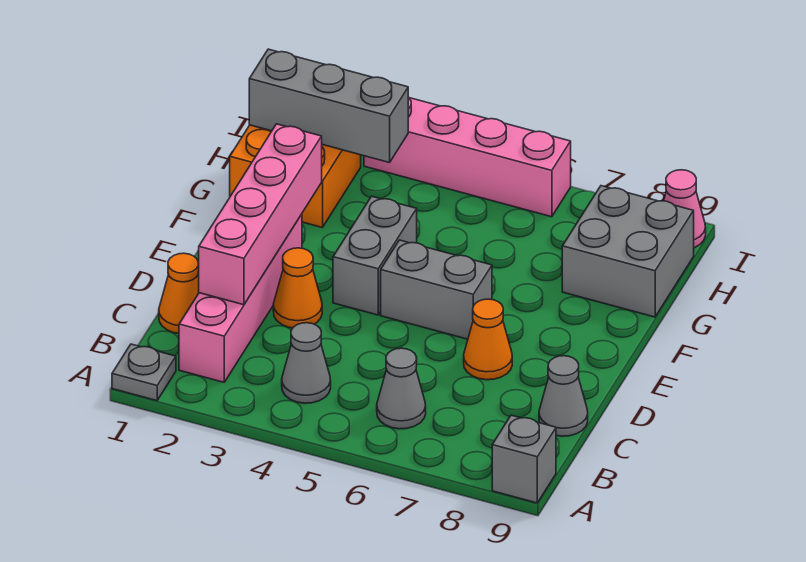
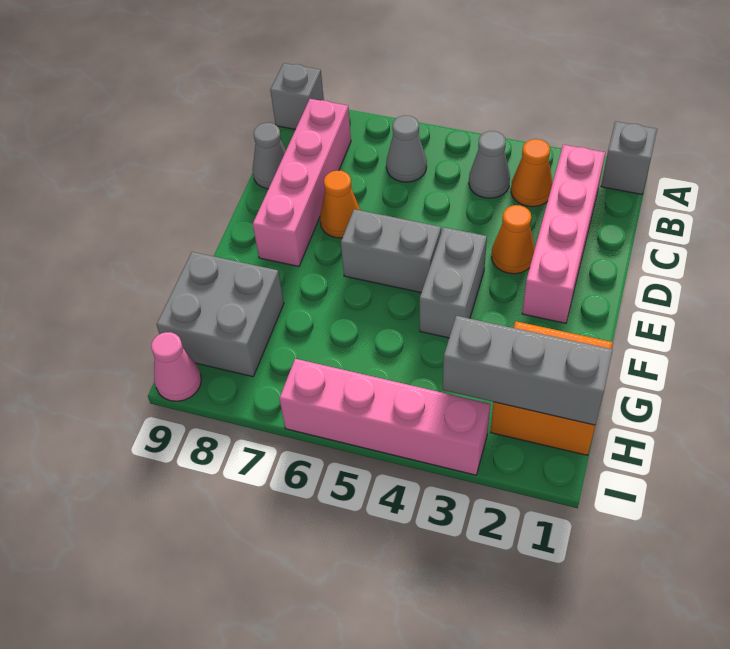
grey plate A1 level 1 -> grey brick A1 level 1
orange cone C1 level 1 -> orange cone B3 level 1
pink brick C2:F2 level 2 -> pink brick B8:E8 level 1

